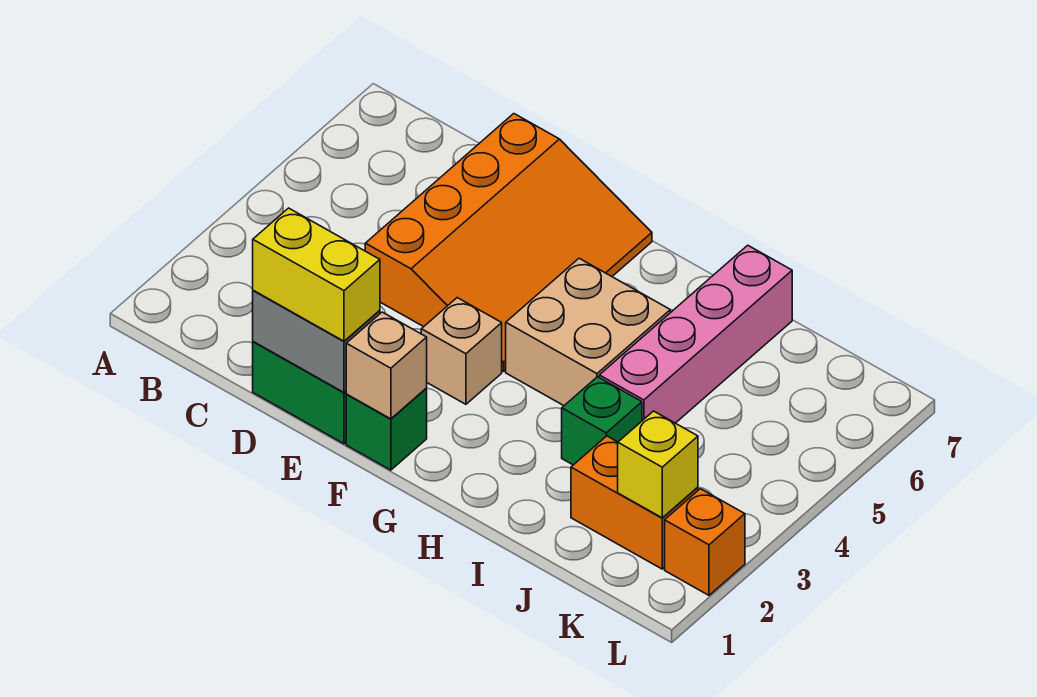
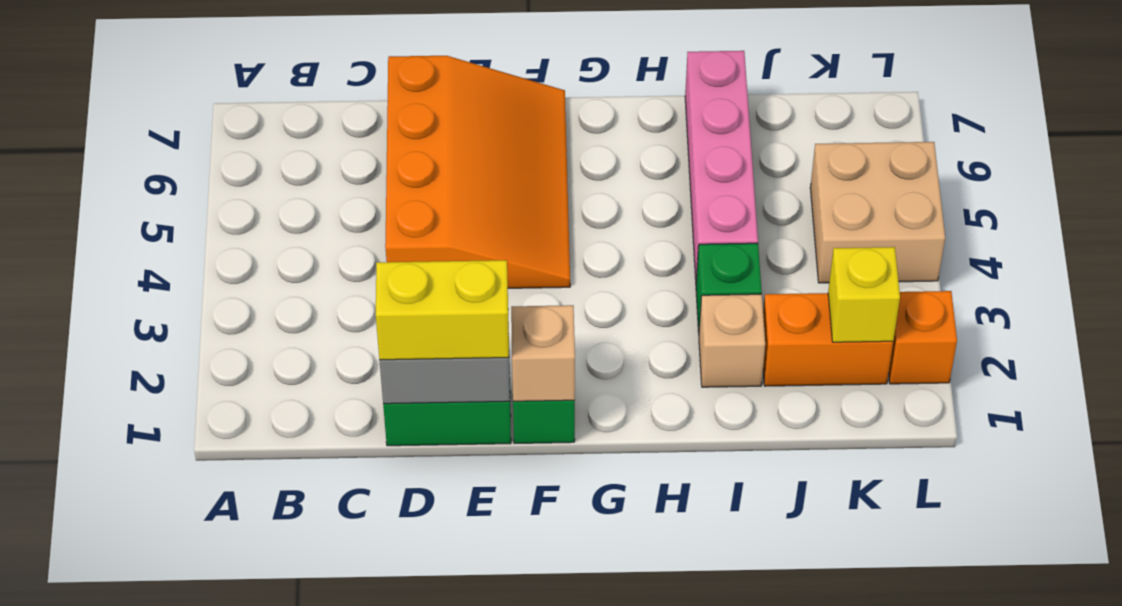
tan brick F3 level 1 -> tan brick I2 level 1
tan brick G4:H5 level 1 -> tan brick K4:L5 level 1

